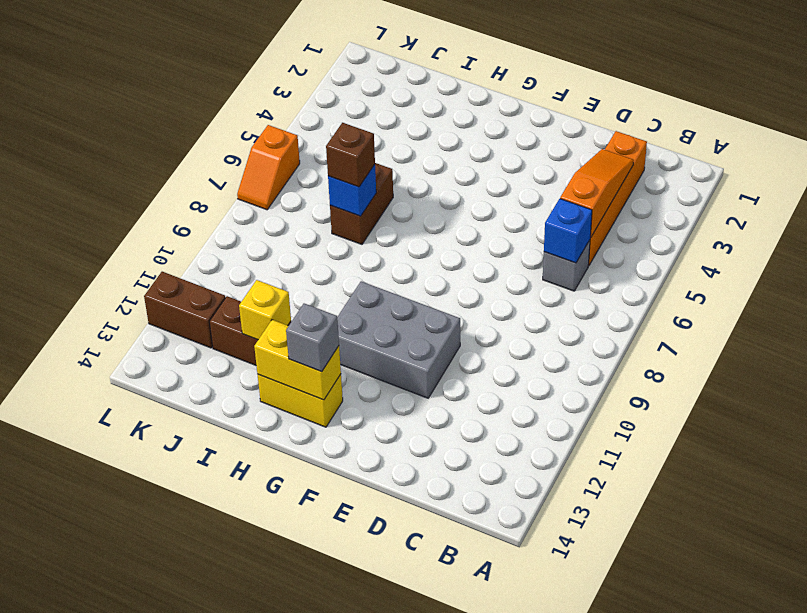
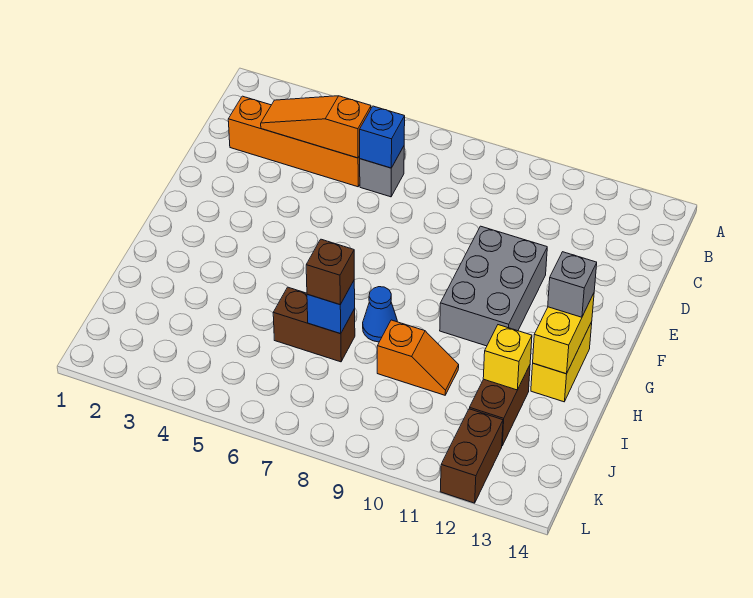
none -> blue cone H8 level 1
orange slope L6:L7 level 1 top 6 -> orange slope I9:I10 level 1 top 9

